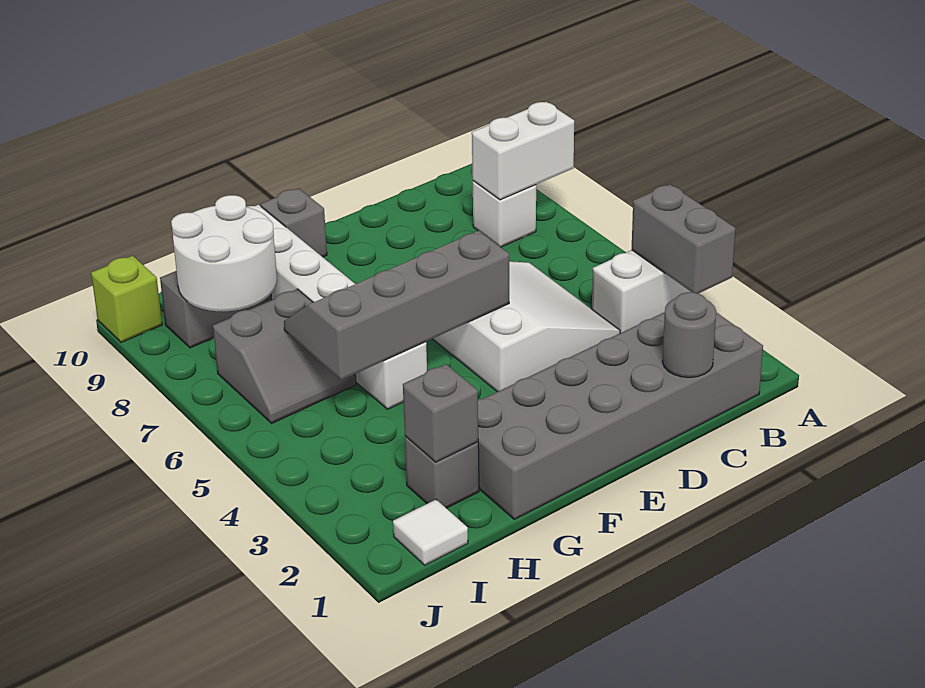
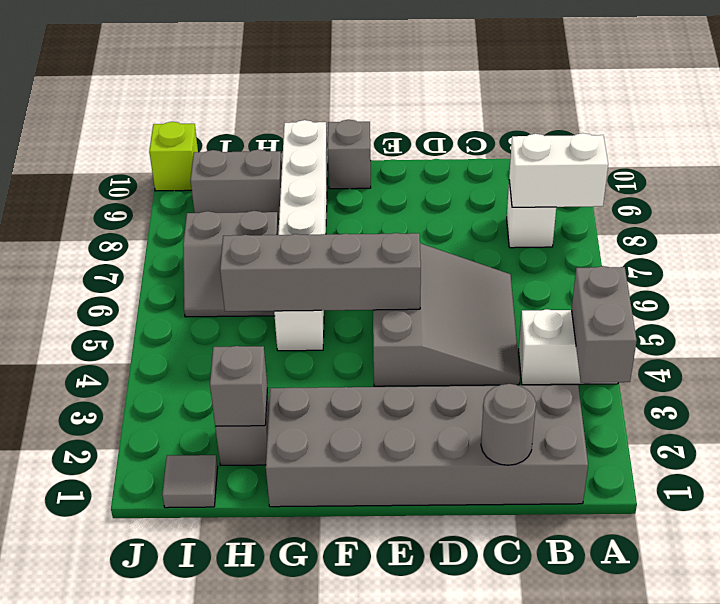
white slope C4:E6 level 1 top E -> grey slope C4:E6 level 1 top E
white round brick H8:I9 level 2 -> none
white tile I1 level 1 -> grey tile I1 level 1

